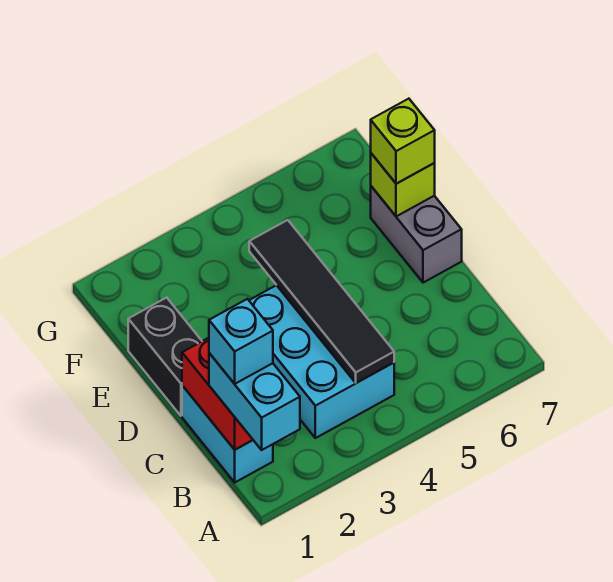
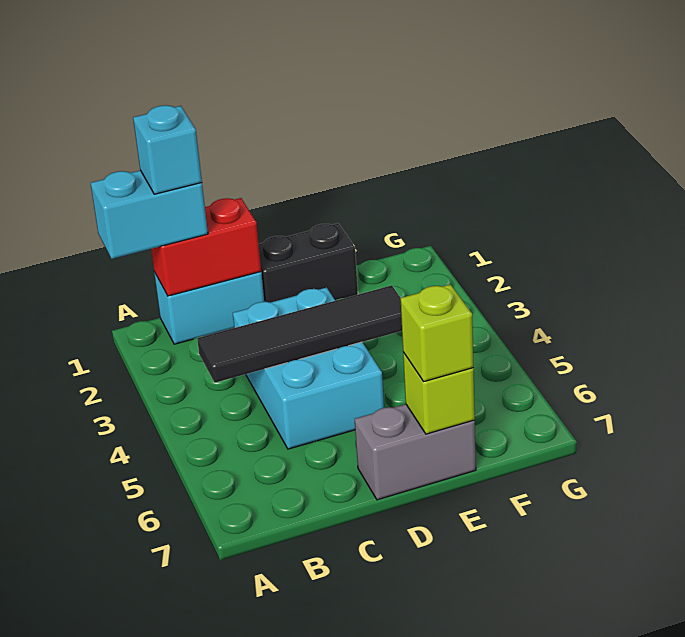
cyan brick B3:D4 level 1 -> cyan brick C3:D5 level 1

